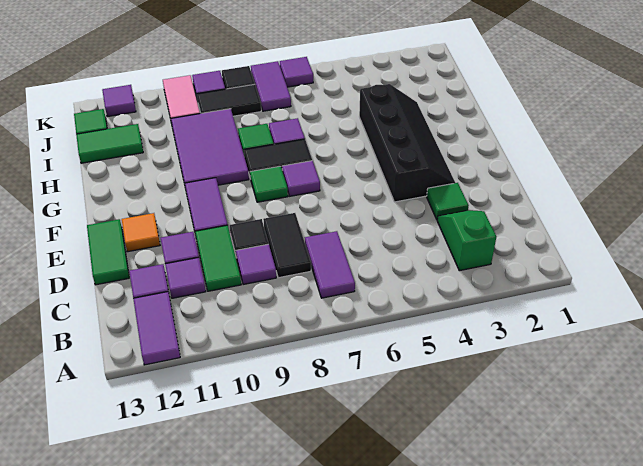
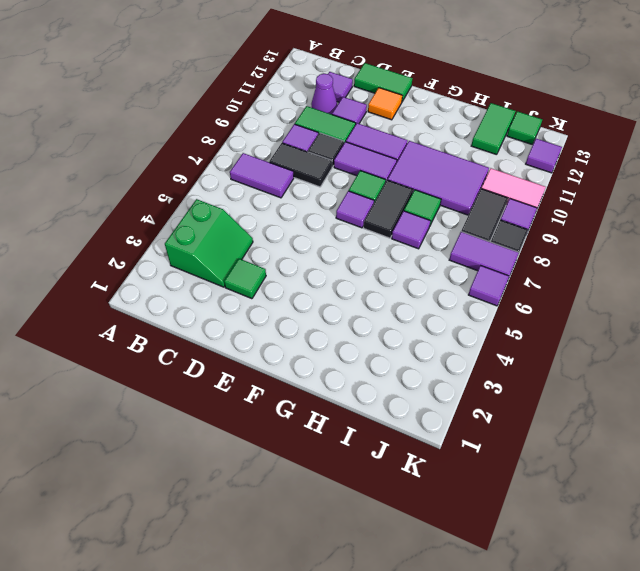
purple tile A12:B12 level 1 -> purple tile E9:F9 level 1
green slope B3:C3 level 1 top B -> green slope B3:C4 level 1 top B
purple tile C11 level 1 -> purple cone C11 level 1
black slope E3:H4 level 1 top 4 -> none

